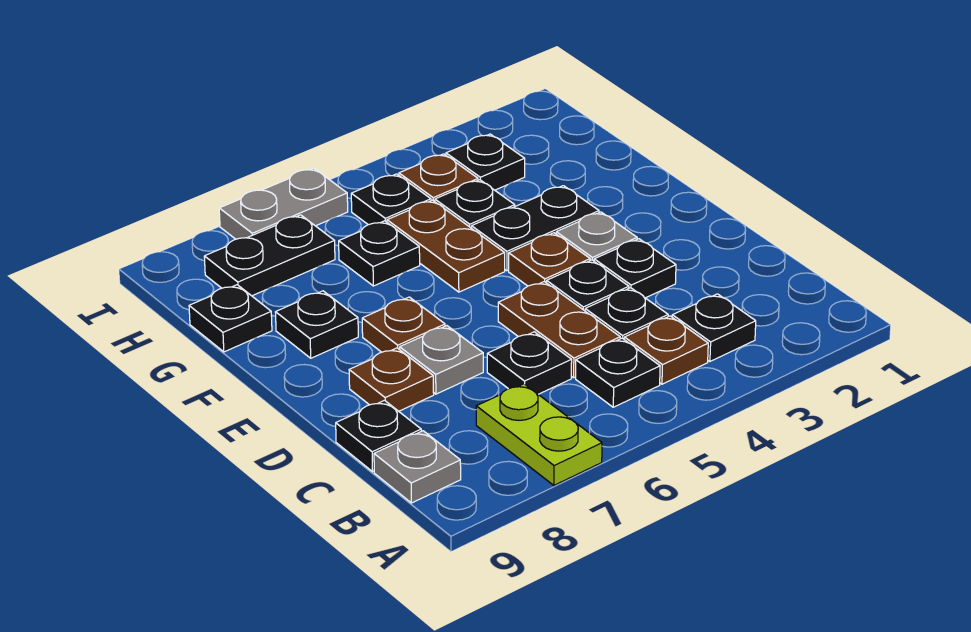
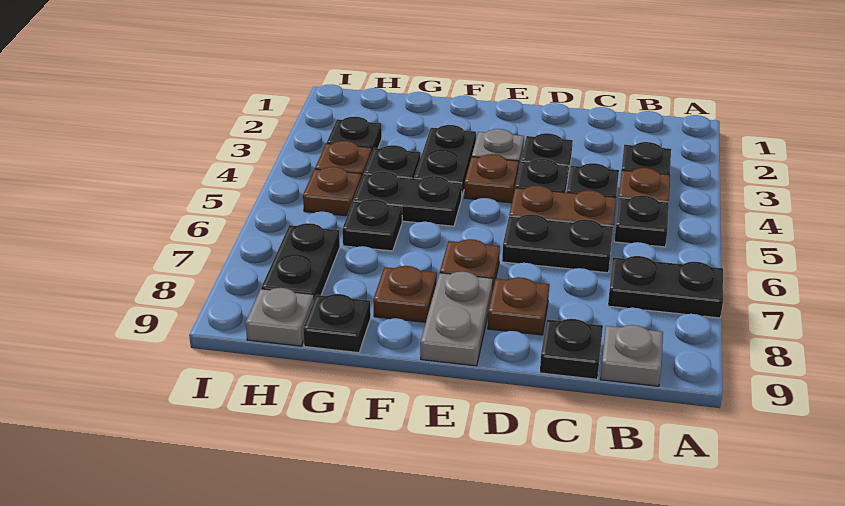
lime plate A7:B7 level 1 -> black plate A7:B7 level 1
black plate C6 level 1 -> black plate C6:D6 level 1
grey plate D7 level 1 -> grey plate H9 level 1
brown plate F5:G5 level 1 -> black plate F5:G5 level 1
black plate F8 level 1 -> brown plate F8 level 1
black plate H5 level 1 -> brown plate H5 level 1
grey plate I6:I7 level 1 -> grey plate E8:E9 level 1

